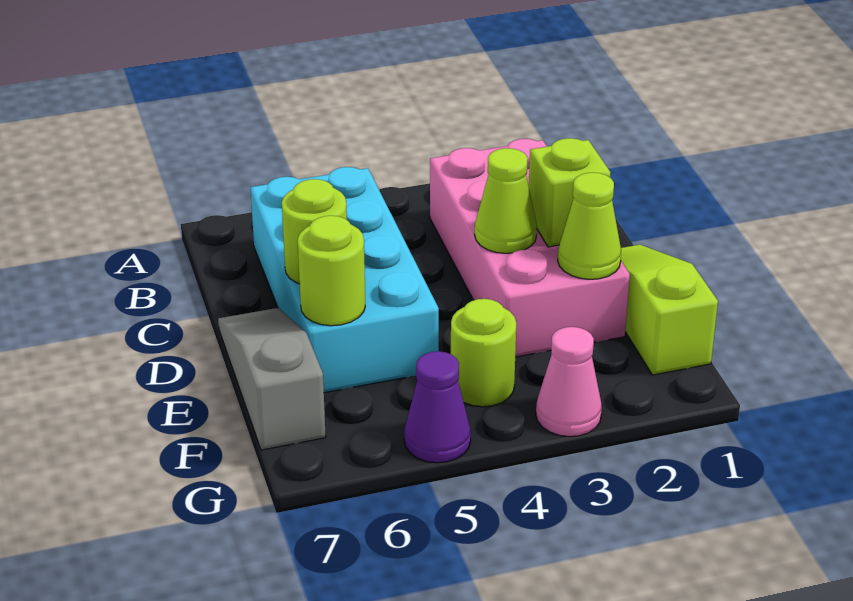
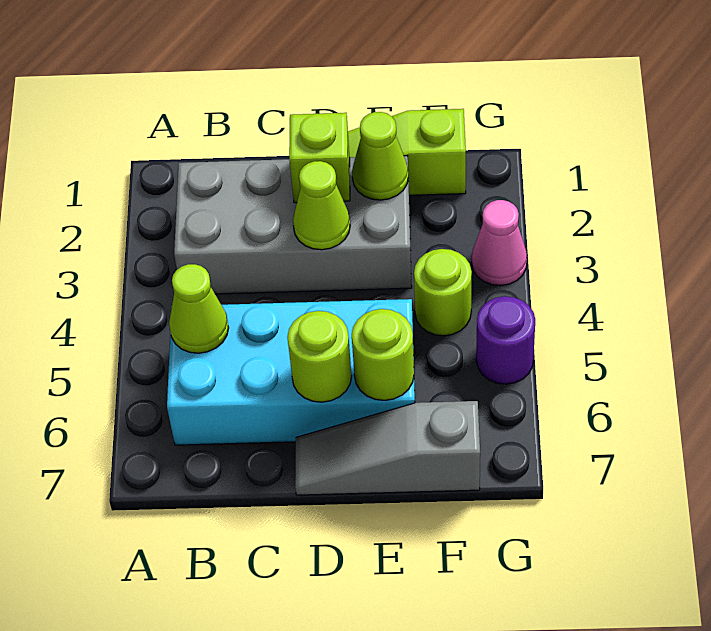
pink brick B2:E3 level 1 -> grey brick B2:E3 level 1
none -> lime cone B5 level 2
purple cone G5 level 1 -> purple round brick G5 level 1

